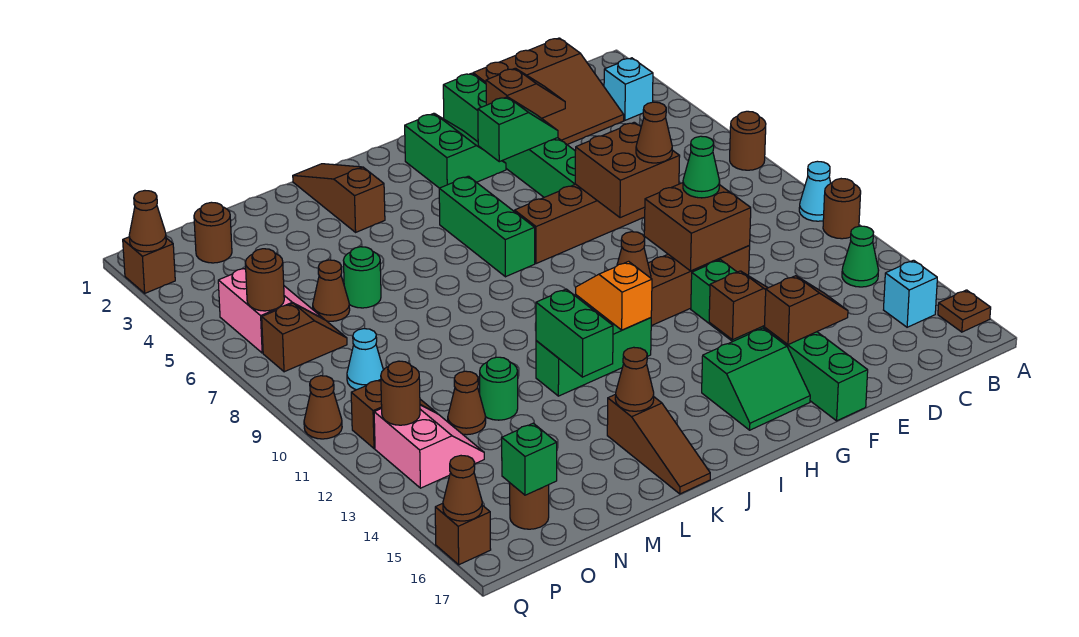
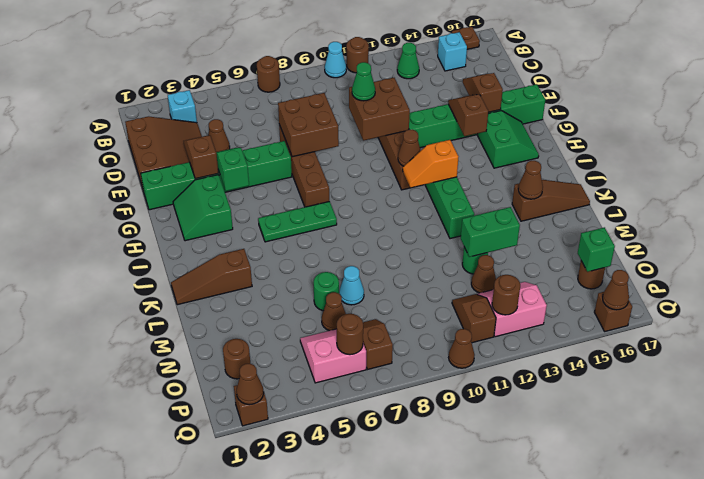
brown cone E8 level 3 -> brown cone D4 level 1
green slope G2:H3 level 1 top H -> green slope G2:H3 level 1 top 3
green brick I5:I7 level 1 -> green plate I5:I7 level 1
green brick K12:K13 level 2 -> green brick M12:M13 level 2
cyan cone O9 level 1 -> cyan cone M7 level 1

